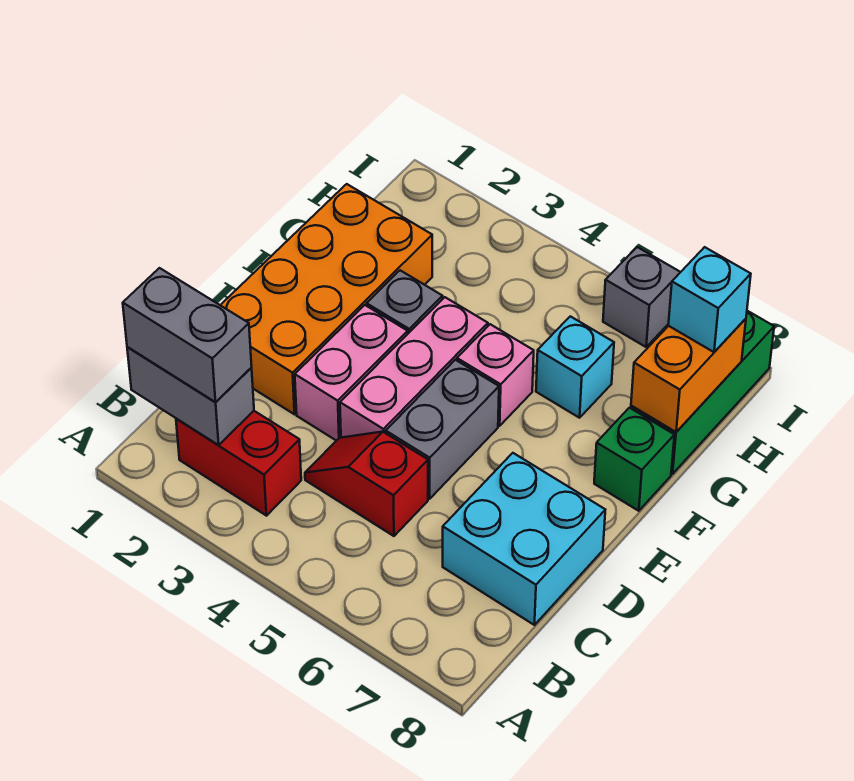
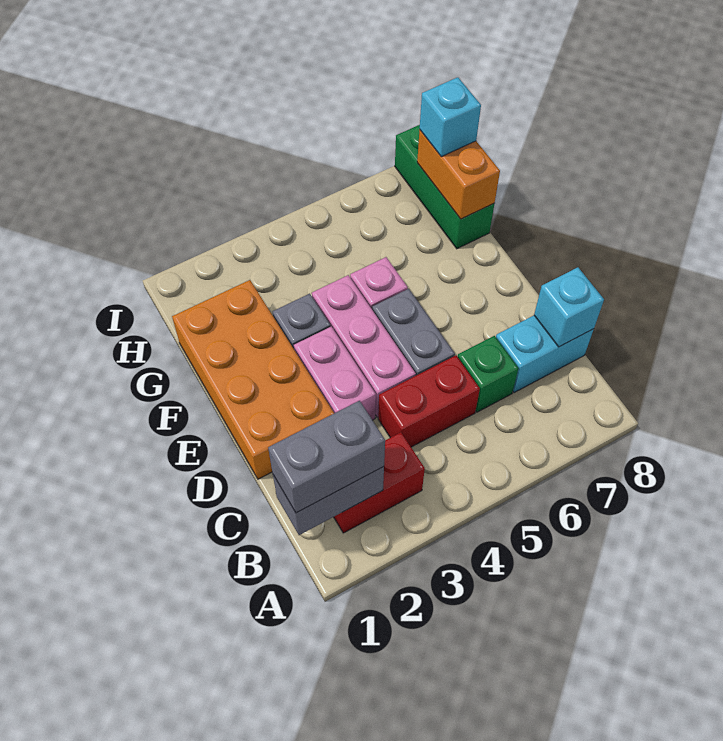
red slope C4:C5 level 1 top 5 -> red brick C4:C5 level 1
cyan brick C7:D8 level 1 -> cyan brick C7:C8 level 1
green brick F8 level 1 -> green brick C6 level 1
cyan brick G6 level 1 -> cyan brick C8 level 2
grey brick I6 level 1 -> none

